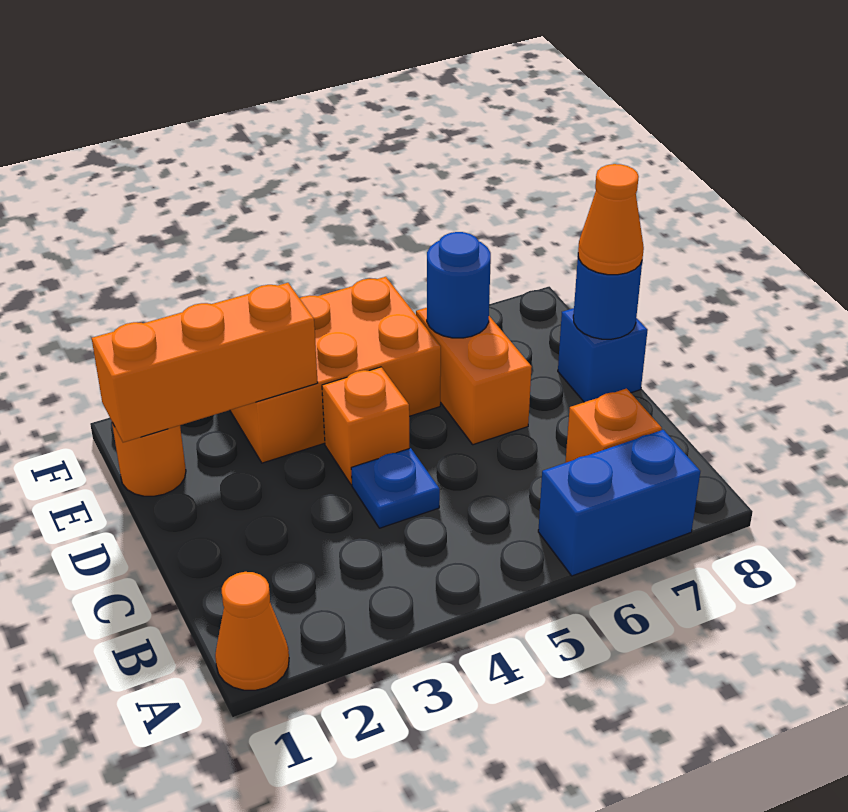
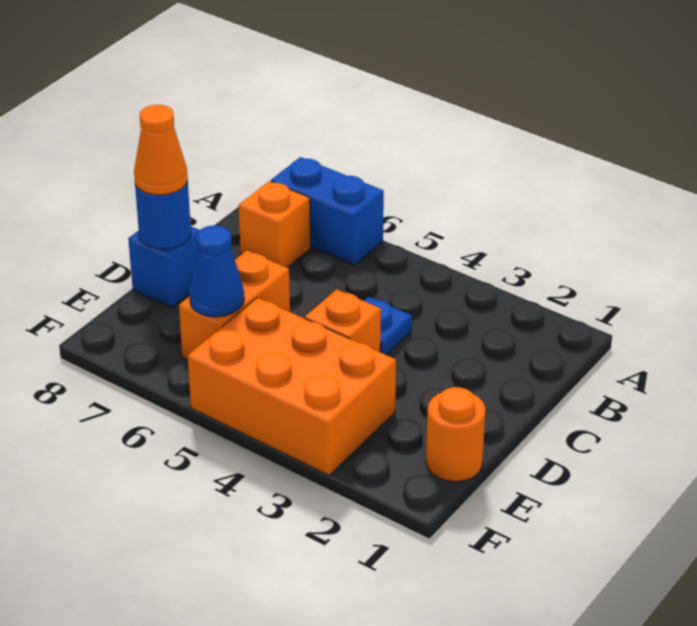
orange cone A1 level 1 -> none
orange brick E1:E3 level 2 -> none
blue round brick E6 level 2 -> blue cone E6 level 2

